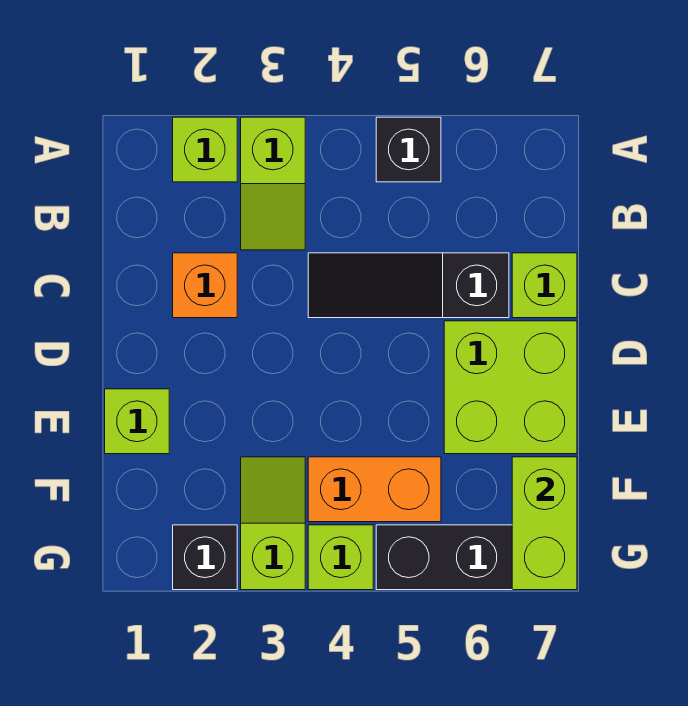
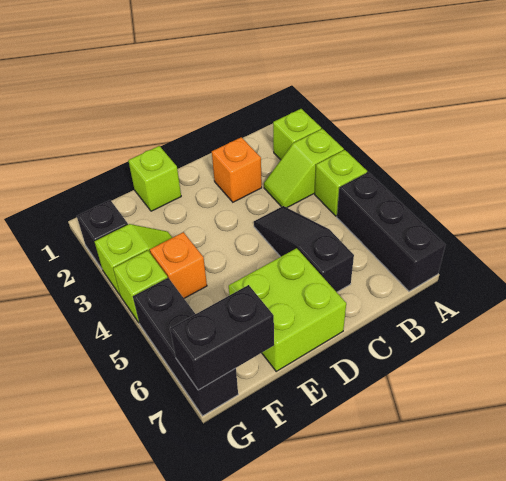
black brick A5 level 1 -> black brick A5:A7 level 1
lime brick C7 level 1 -> lime brick A4 level 1
orange brick F4:F5 level 1 -> orange brick F4 level 1
lime brick F7:G7 level 2 -> black brick F7:G7 level 2

